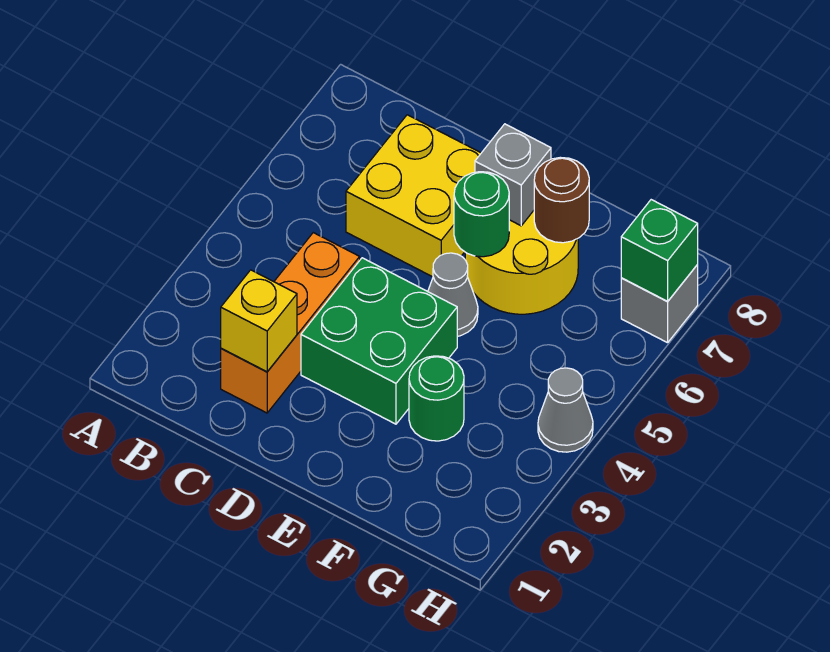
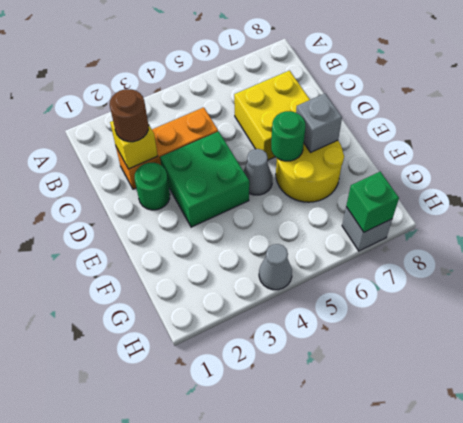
green round brick F3 level 1 -> green round brick D2 level 1
brown round brick F7 level 2 -> brown round brick C2 level 3

